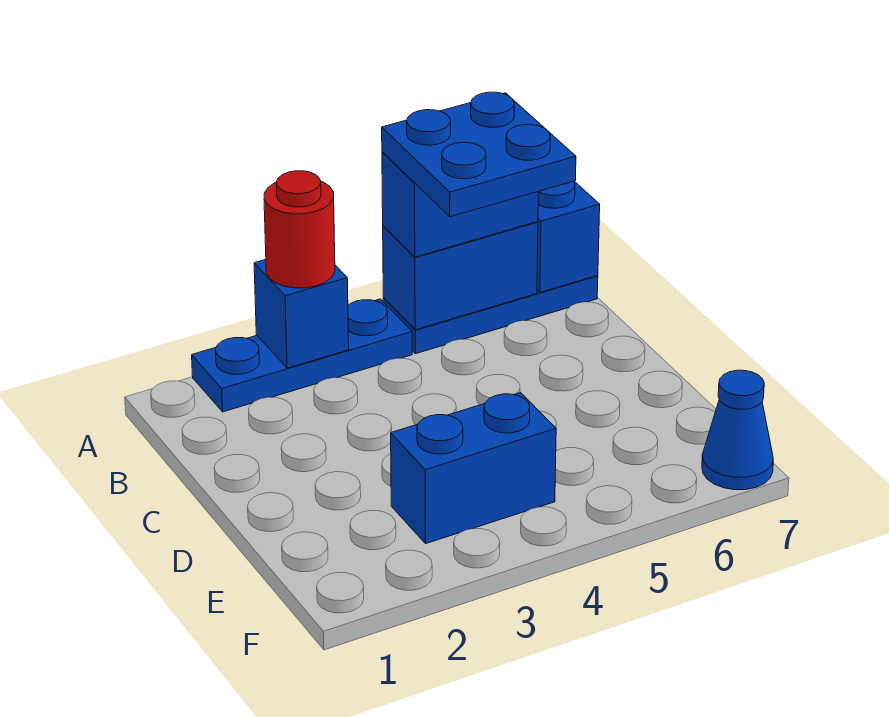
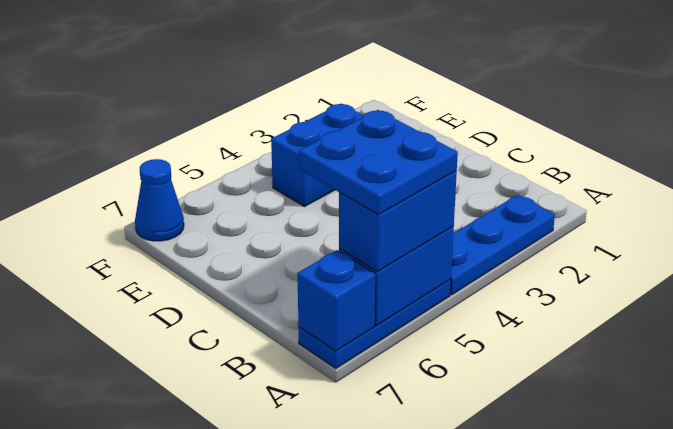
blue brick A3 level 2 -> none
red round brick A3 level 3 -> none

